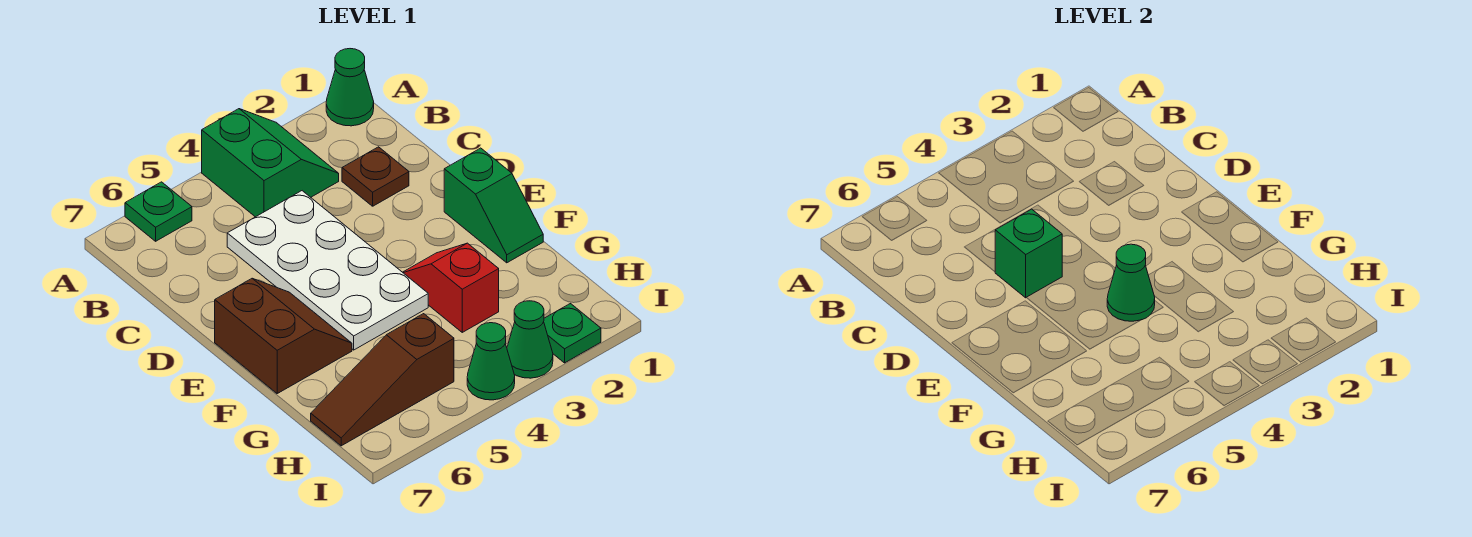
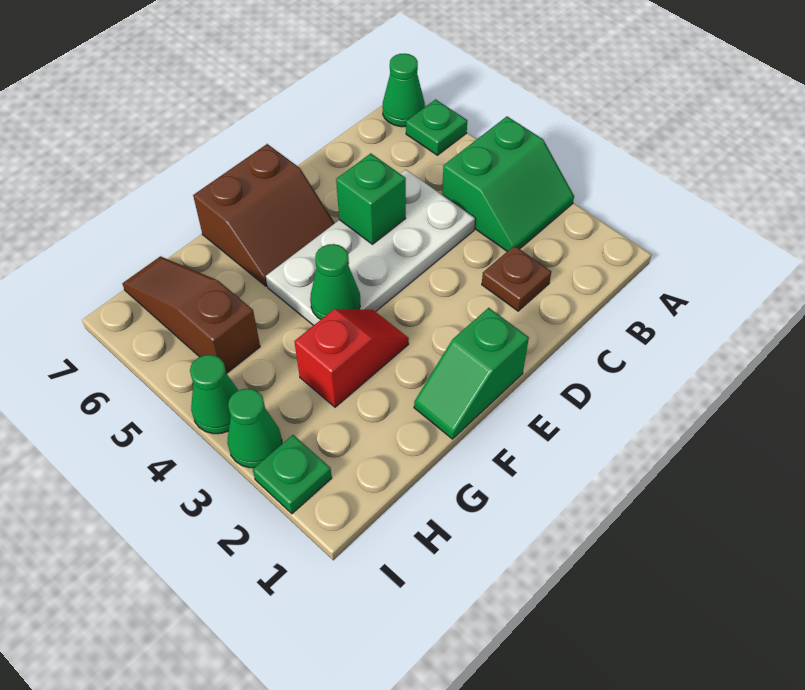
green cone A1 level 1 -> green cone A7 level 1

